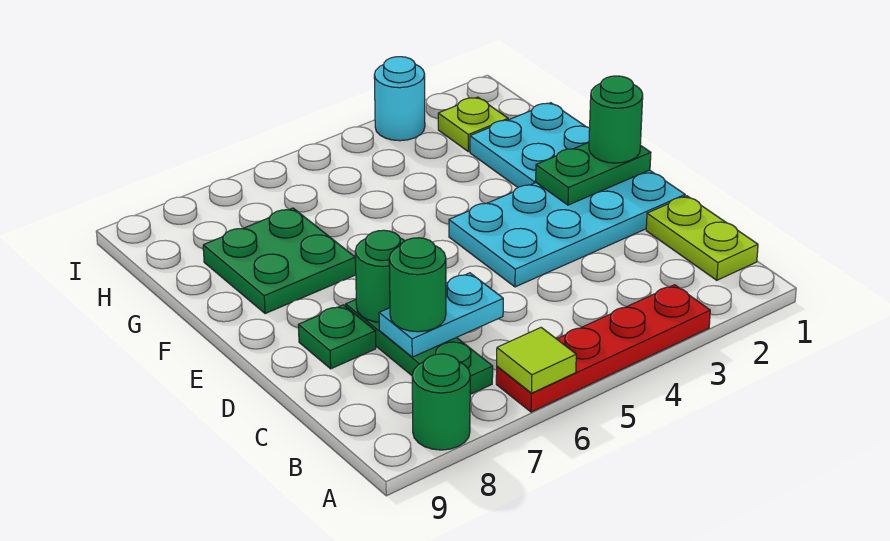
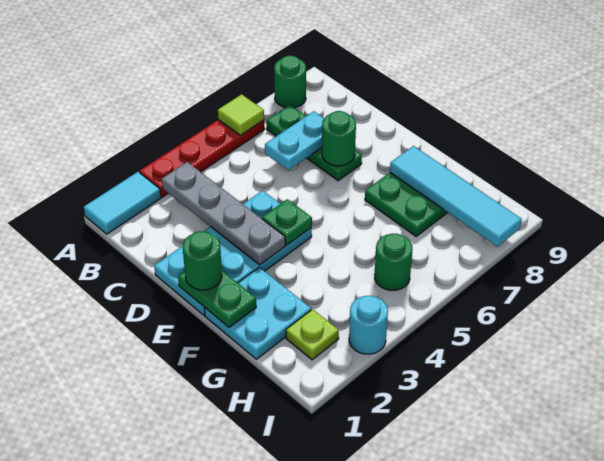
none -> cyan tile A1:A2 level 1
lime plate B1:C1 level 1 -> none
none -> grey plate B3:E3 level 2
green round brick C7 level 3 -> green round brick H5 level 1
green plate D8 level 1 -> green plate E4 level 2
green plate E1:E2 level 2 -> green plate E1:F1 level 2
none -> cyan tile F8:I8 level 2

